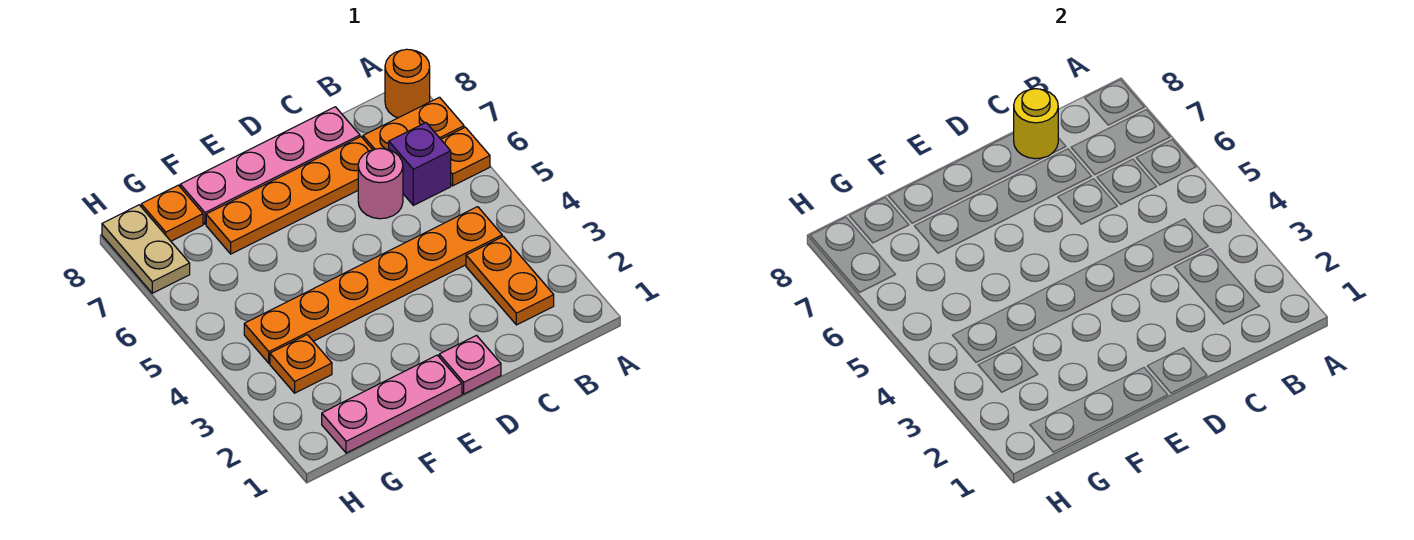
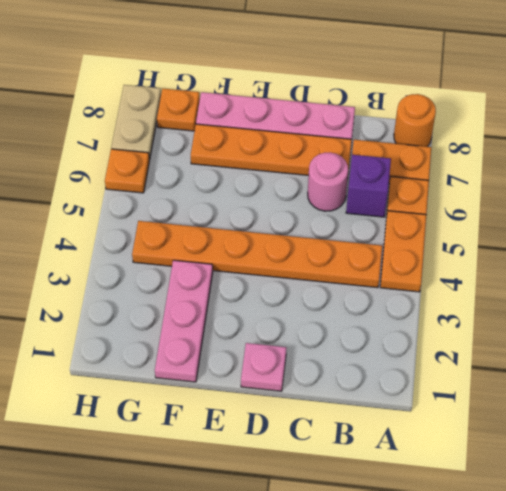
orange plate B2:B3 level 1 -> orange plate A4:A5 level 1
yellow round brick C8 level 2 -> none
pink plate E1:G1 level 1 -> pink plate F1:F3 level 1
orange plate G3 level 1 -> orange plate H6 level 1

